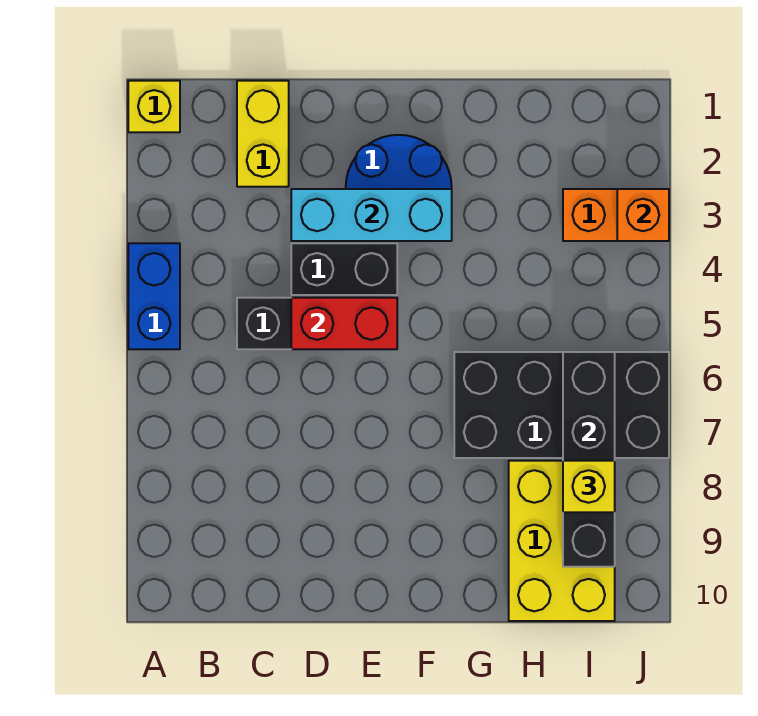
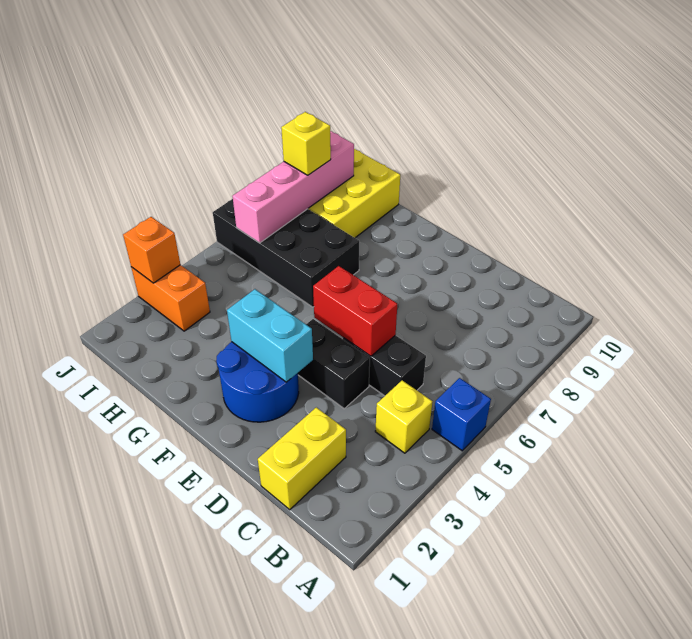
yellow brick A1 level 1 -> yellow brick B4 level 1
blue brick A4:A5 level 1 -> blue brick A5 level 1
cyan brick D3:F3 level 2 -> cyan brick E3:F3 level 2
black brick I6:I9 level 2 -> pink brick I6:I9 level 2

